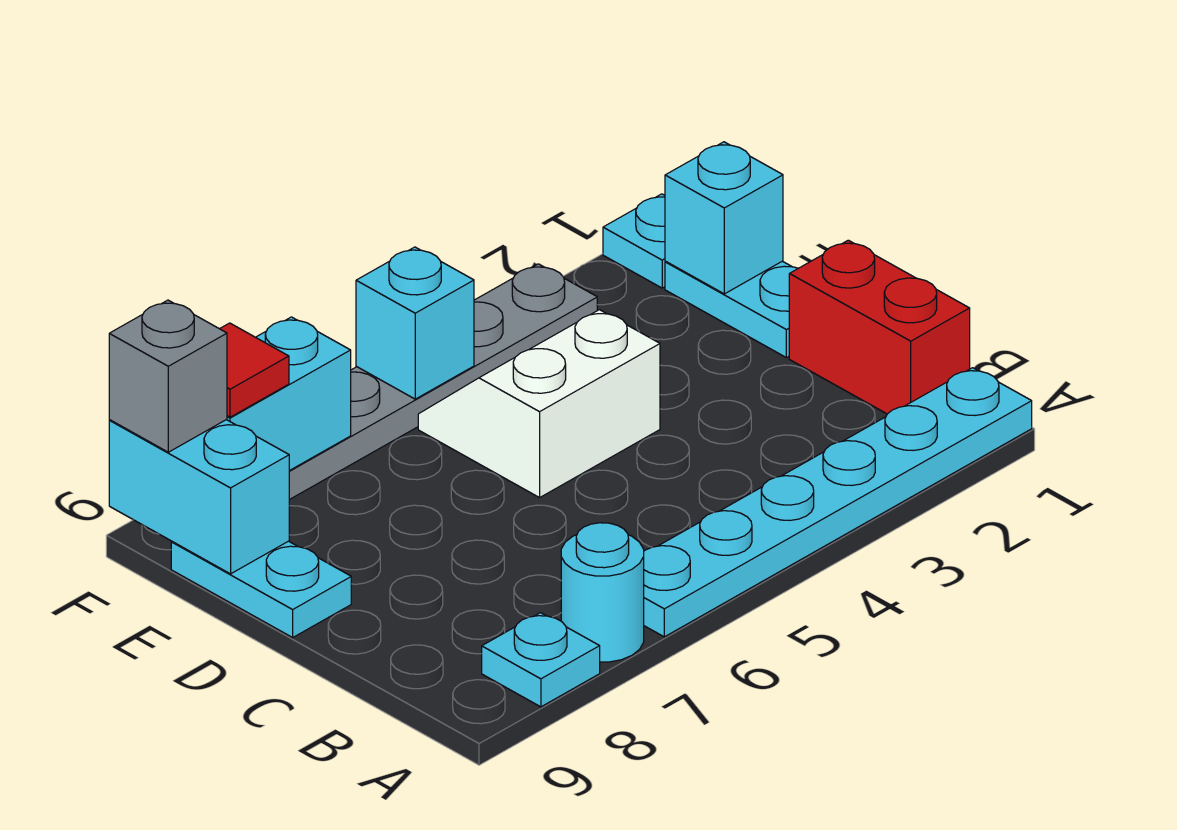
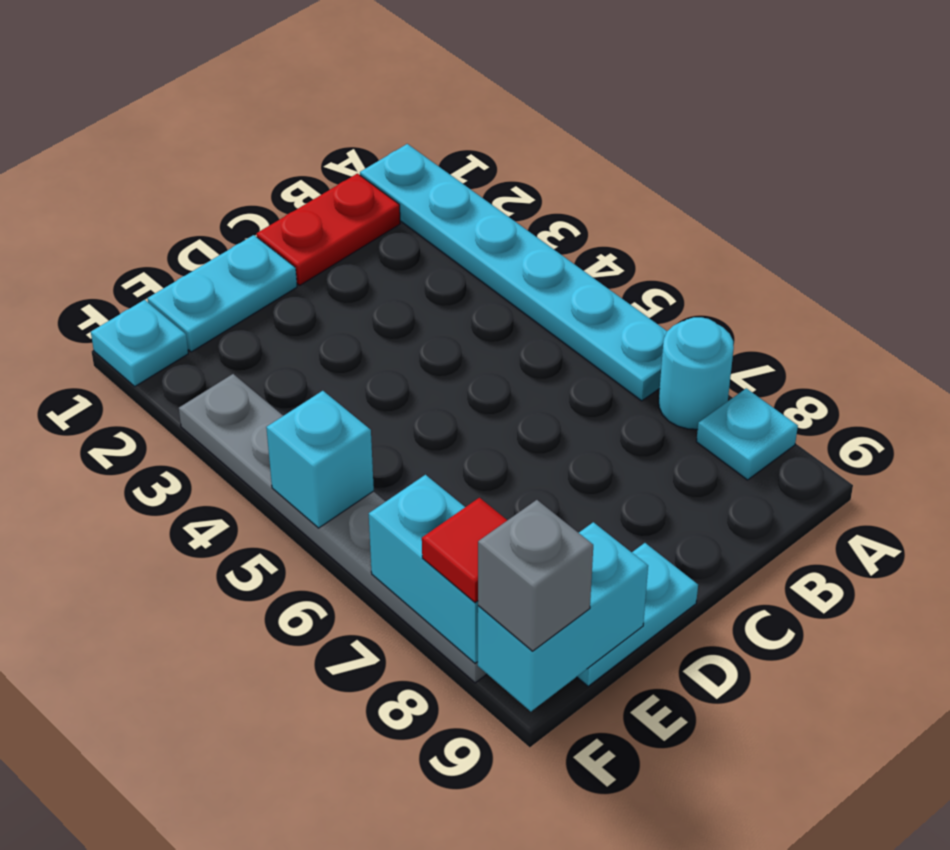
red brick B1:C1 level 1 -> red plate B1:C1 level 1
white slope D4:E5 level 1 top D -> none
cyan brick E1 level 2 -> none

